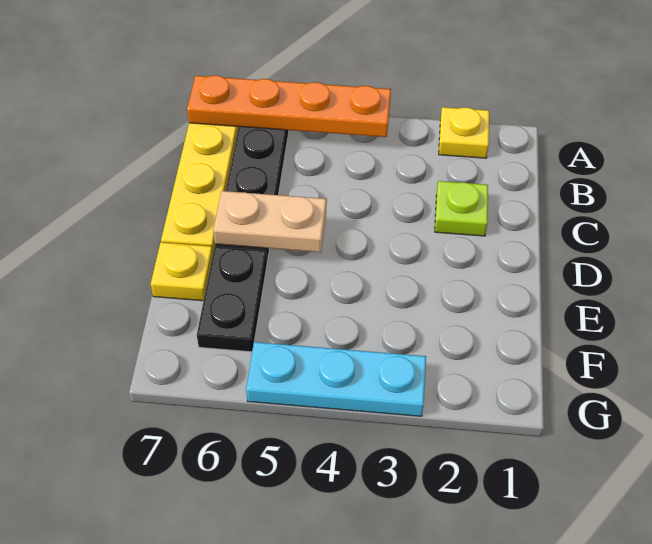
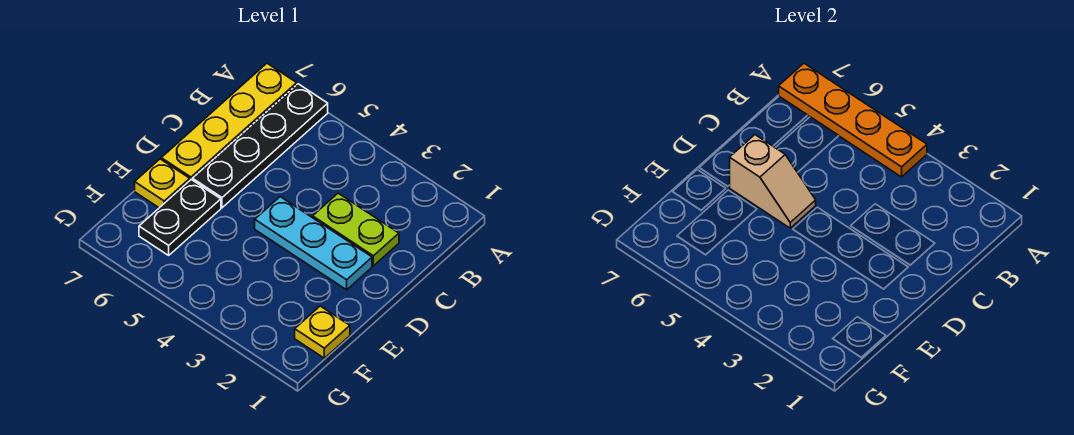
yellow plate A2 level 1 -> yellow plate F1 level 1
lime plate C2 level 1 -> lime plate C2:C3 level 1
tan plate D5:D6 level 2 -> tan slope D5:D6 level 2 top 6
cyan plate G3:G5 level 1 -> cyan plate D2:D4 level 1

